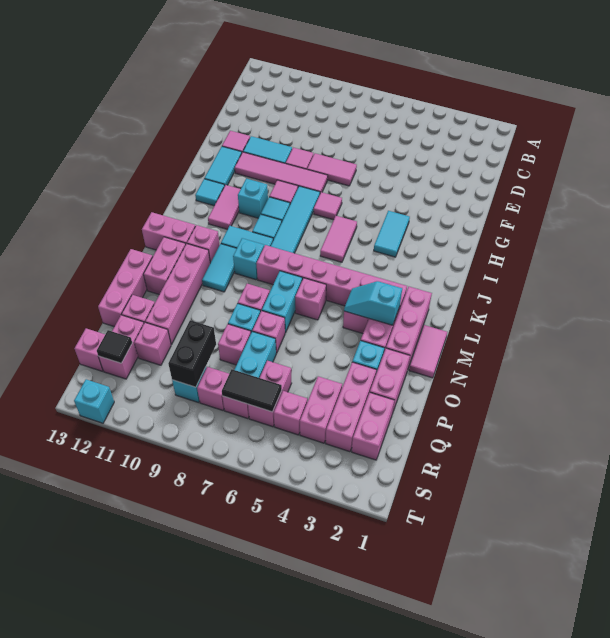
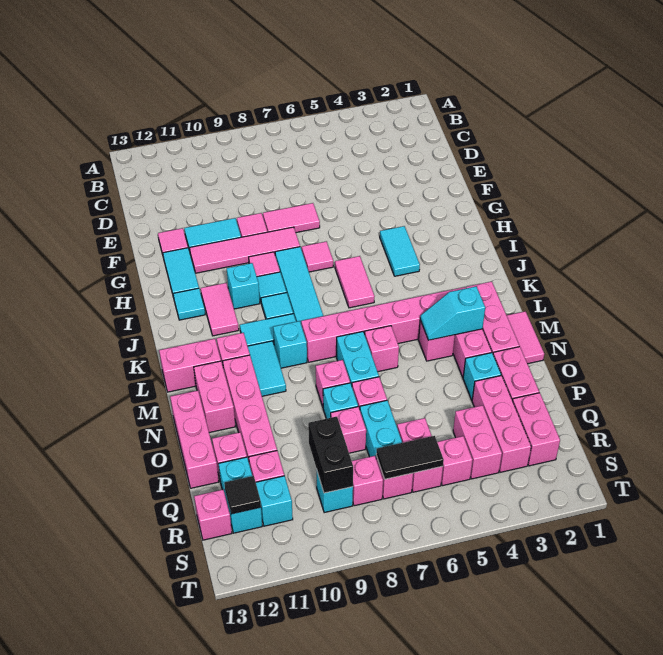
pink brick Q12:R12 level 1 -> cyan brick Q12:R12 level 1
cyan brick T12 level 1 -> cyan brick R11 level 1

